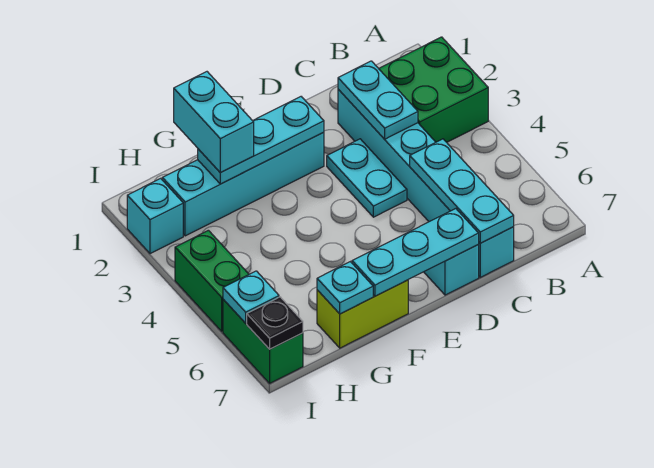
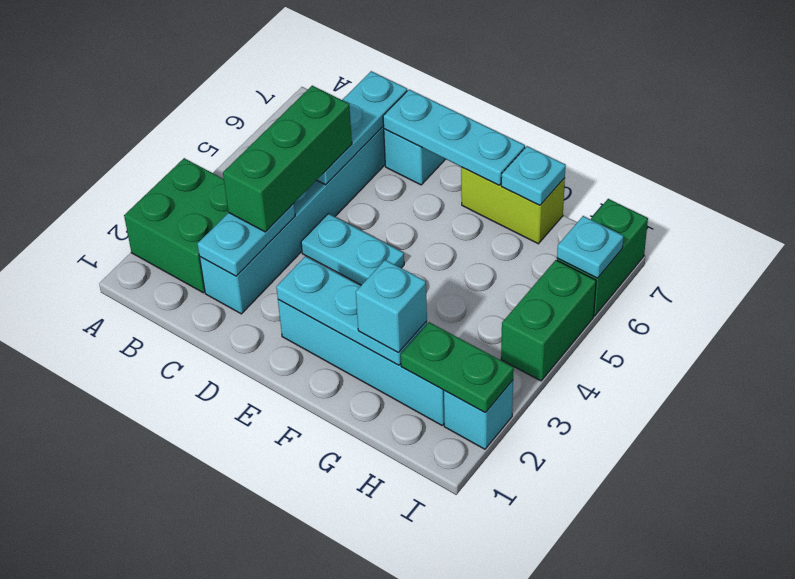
none -> green brick C3:C5 level 3
cyan plate D3:D4 level 1 -> cyan plate D4:E4 level 1
cyan brick G1:G2 level 3 -> cyan brick G2 level 3
none -> green plate H2:I2 level 2
black plate I7 level 2 -> none

